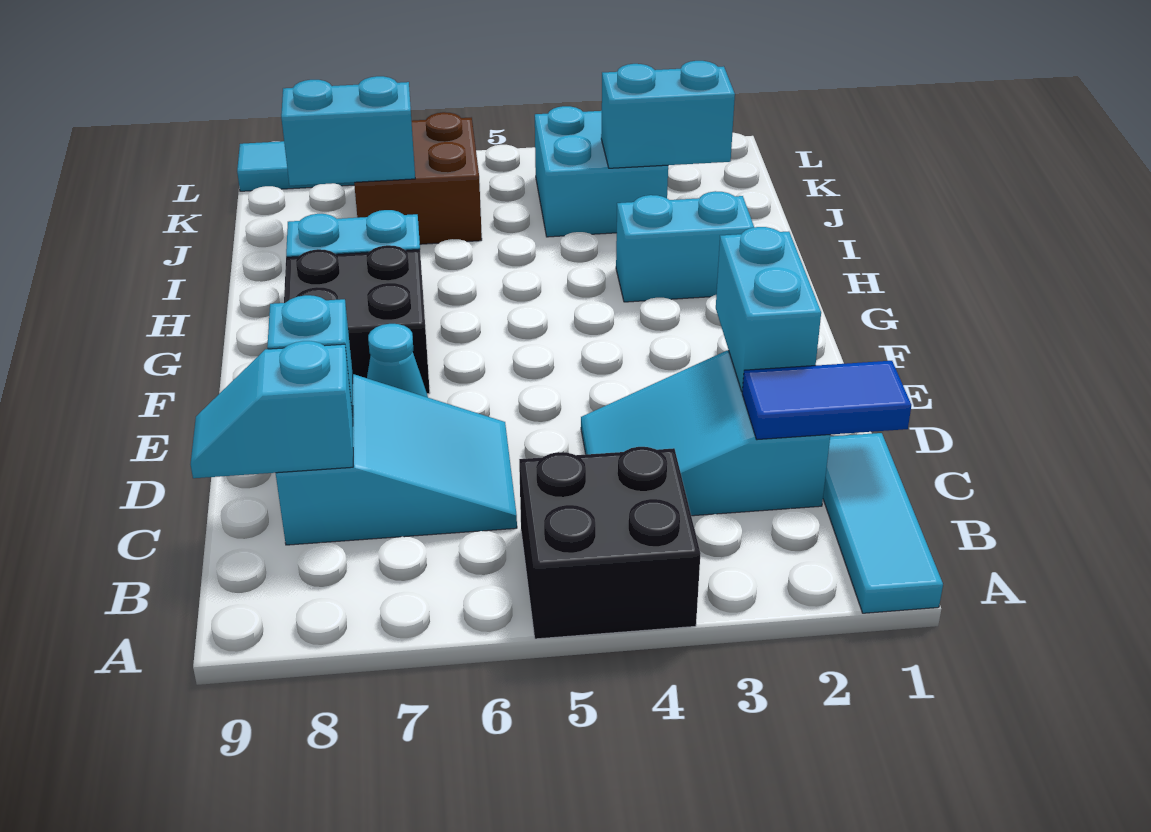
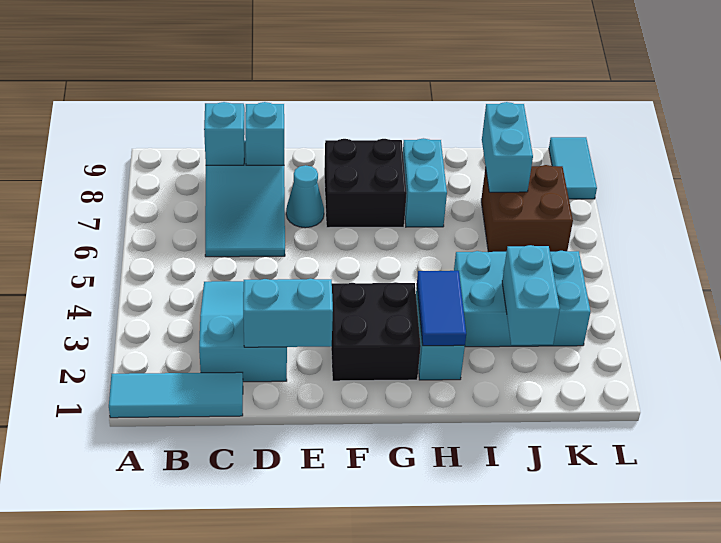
black brick A4:B5 level 1 -> black brick F2:G3 level 1
blue tile C1:C2 level 2 -> blue tile H2:H3 level 2
cyan brick J3:K4 level 1 -> cyan brick I3:K4 level 1

